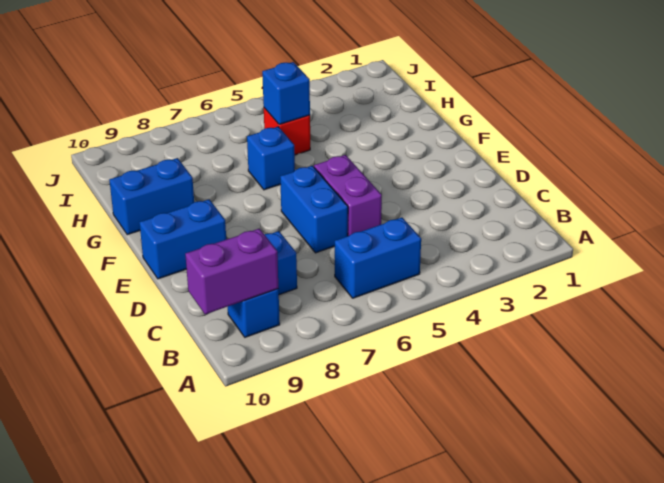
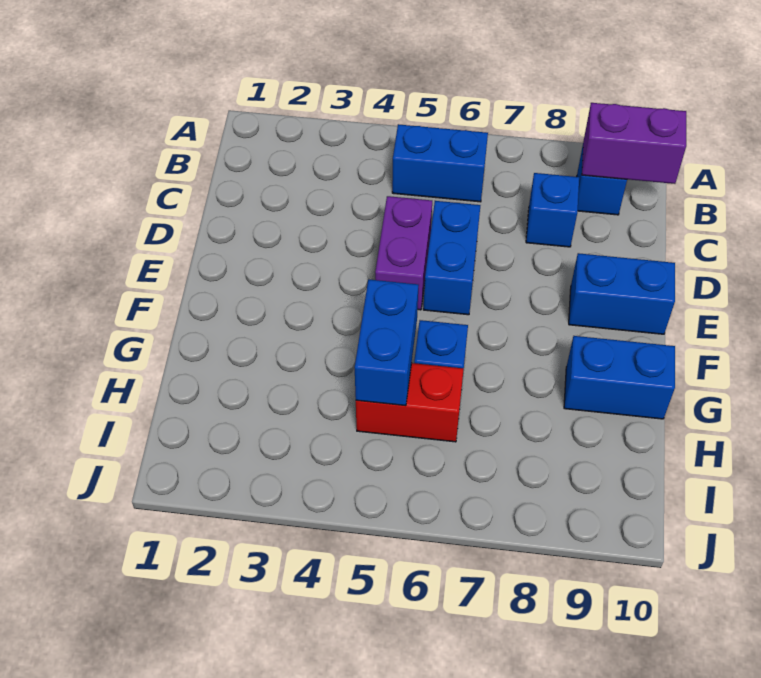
red brick H5 level 1 -> red brick H5:H6 level 1
blue brick H5 level 2 -> blue brick G5:H5 level 2

